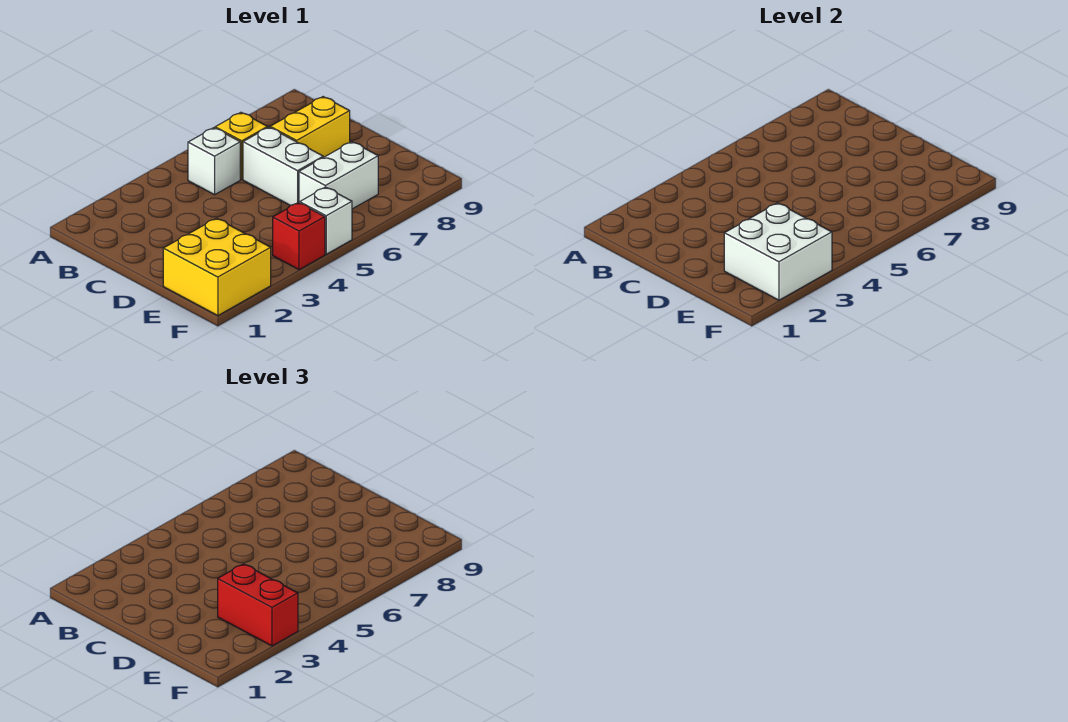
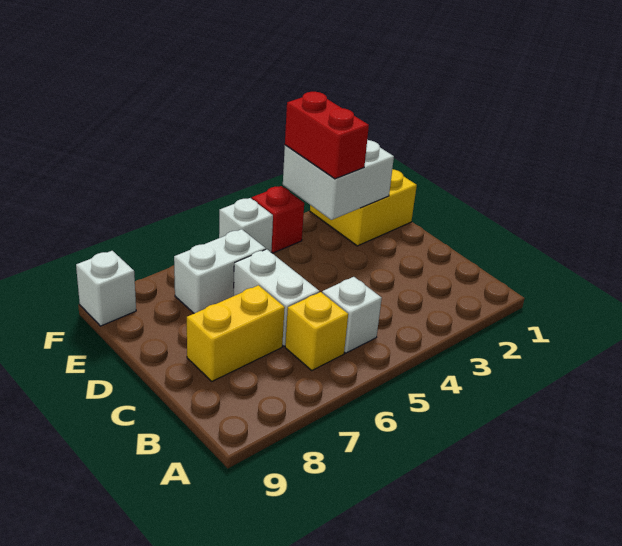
none -> white brick F9 level 1

